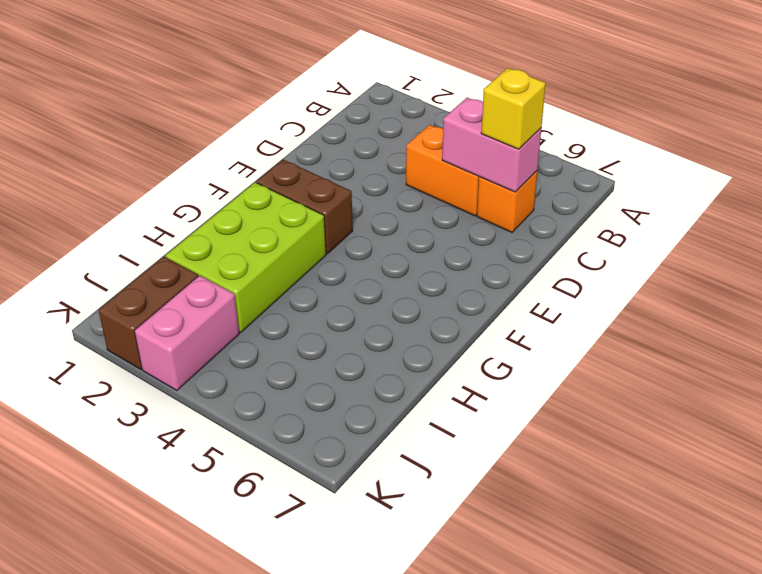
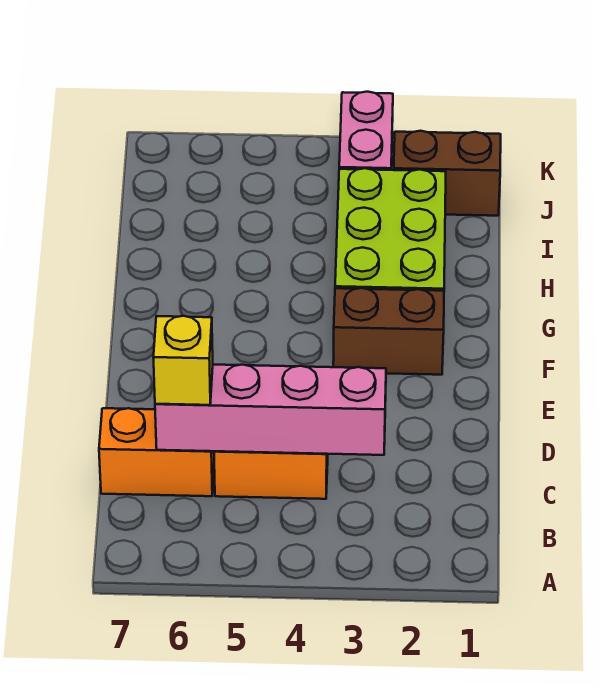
pink brick C5:C6 level 2 -> pink brick C3:C6 level 2
orange brick C6 level 1 -> orange brick C6:C7 level 1
brown brick J2:K2 level 1 -> brown brick J1:J2 level 1

